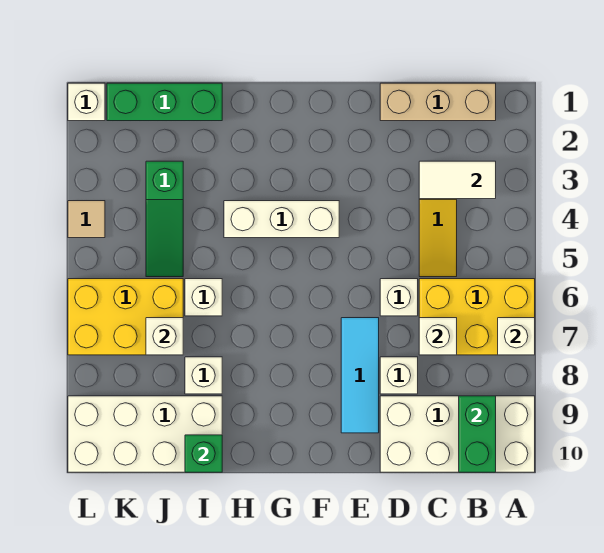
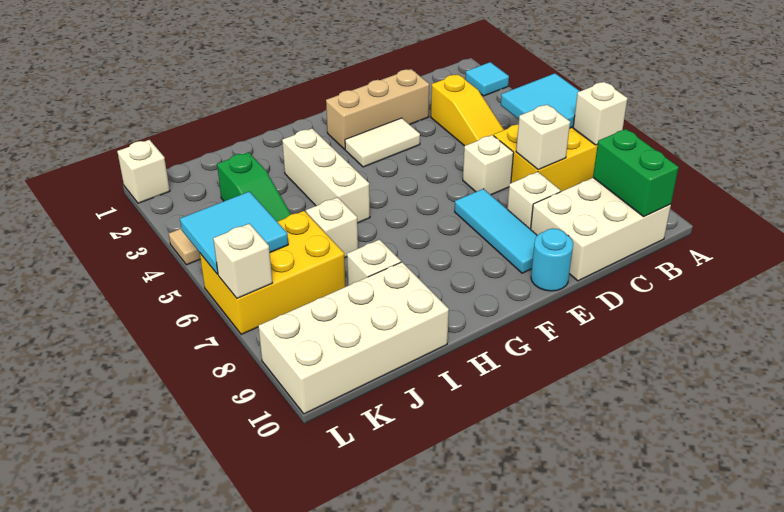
none -> cyan tile A2 level 1
none -> cyan tile A5:B6 level 2
white brick A9:D10 level 1 -> white brick B9:D10 level 1
tan brick B1:D1 level 1 -> tan brick D2:F2 level 1
white tile B3:C3 level 2 -> white tile E3:F3 level 1
none -> cyan round brick E10 level 1
white brick F4:H4 level 1 -> white brick H3:H5 level 1
green brick I1:K1 level 1 -> none
green brick I10 level 2 -> none
white brick J7 level 2 -> white brick L7 level 2
none -> cyan tile K5:L6 level 2

